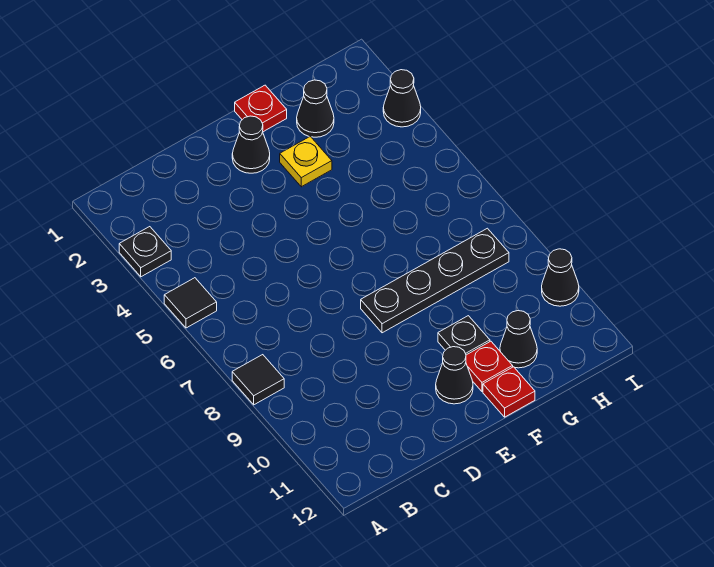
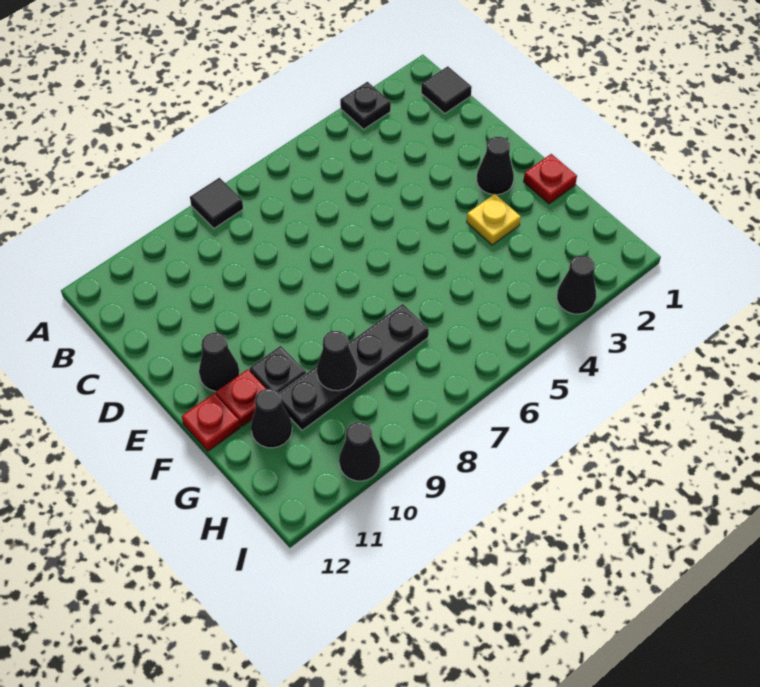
black tile A5 level 1 -> black tile B1 level 1
black plate E8:H8 level 1 -> black plate G7:G10 level 1
black cone G2 level 1 -> black cone G9 level 2

